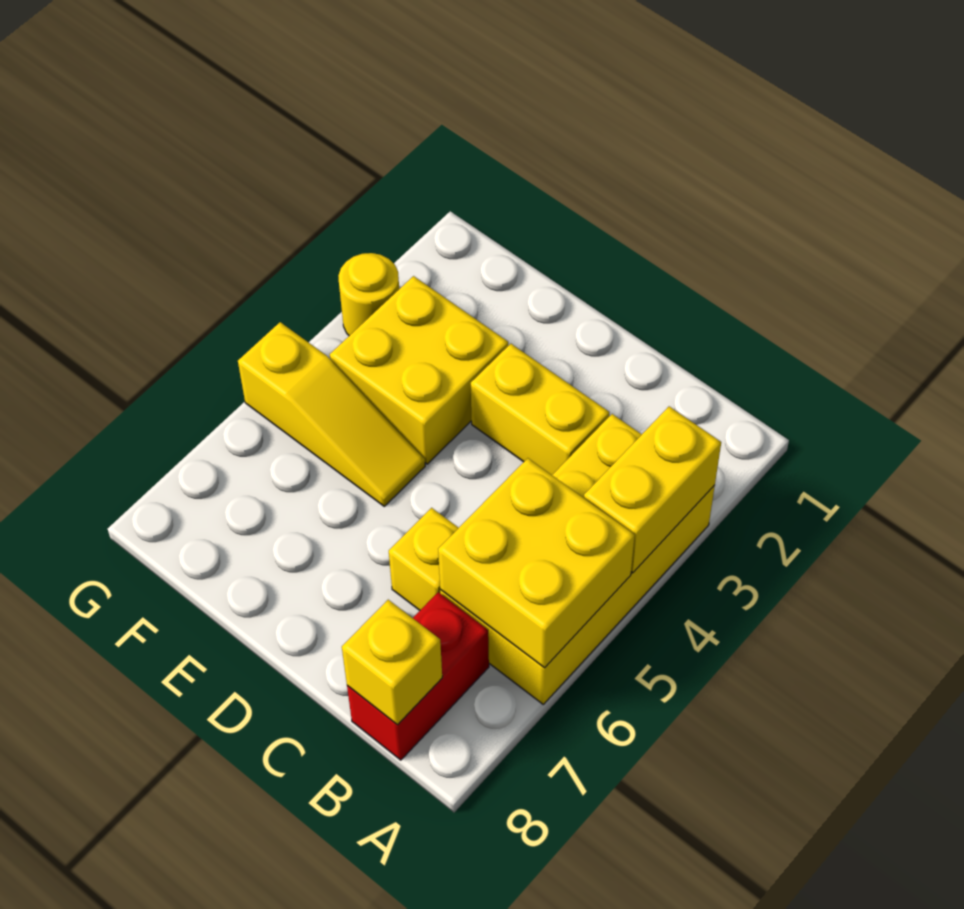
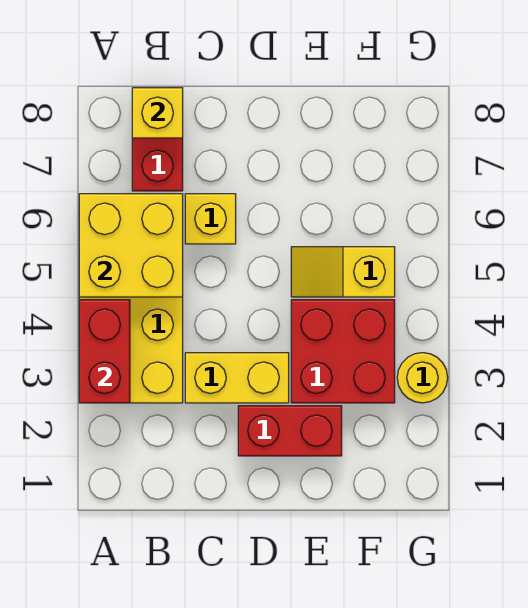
yellow brick A3:A4 level 2 -> red brick A3:A4 level 2
none -> red brick D2:E2 level 1
yellow brick E3:F4 level 1 -> red brick E3:F4 level 1
yellow slope E5:G5 level 1 top G -> yellow slope E5:F5 level 1 top F

